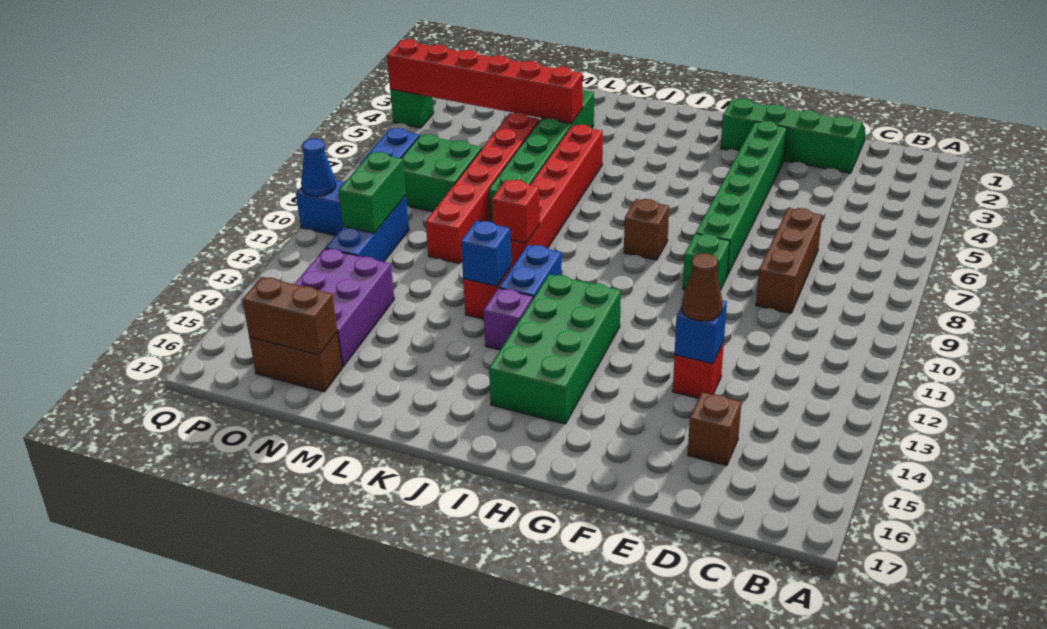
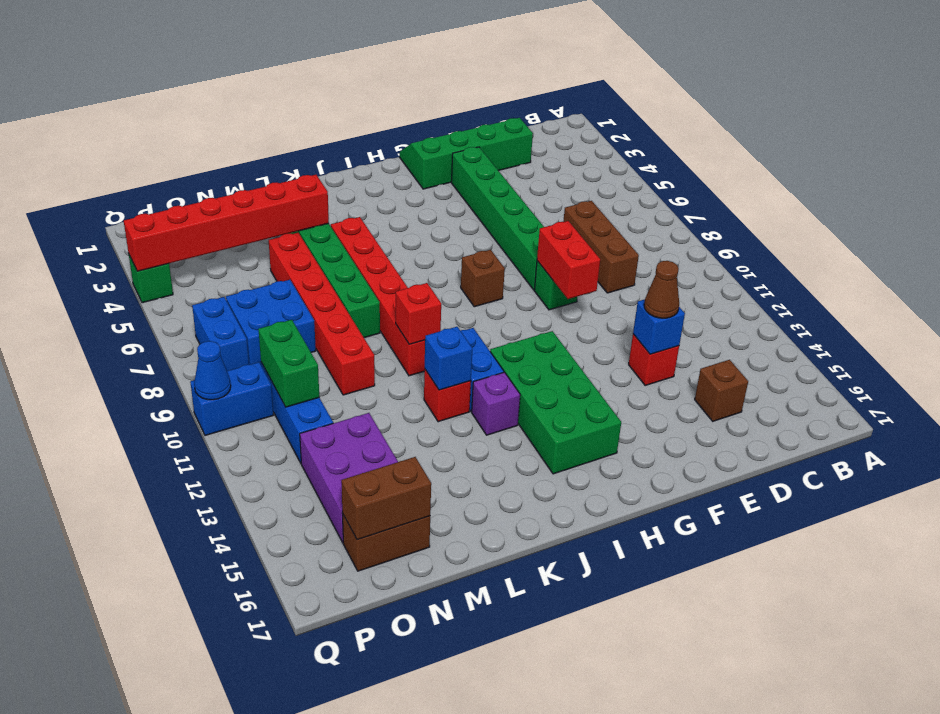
none -> red brick F9:F10 level 2
green brick N7:O8 level 1 -> blue brick N7:O8 level 1

